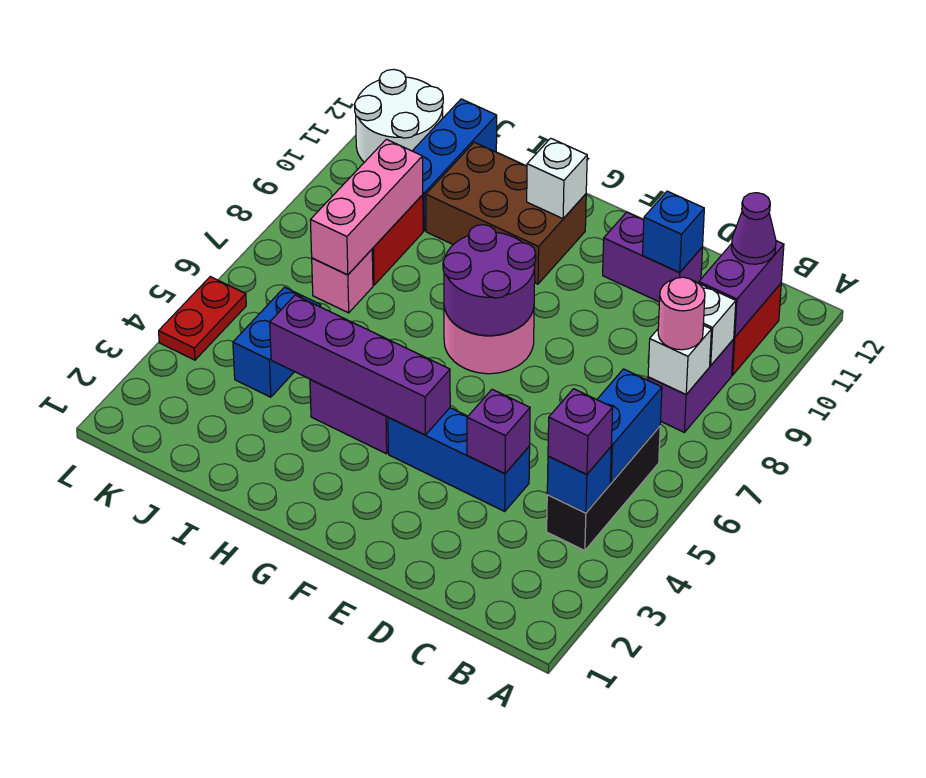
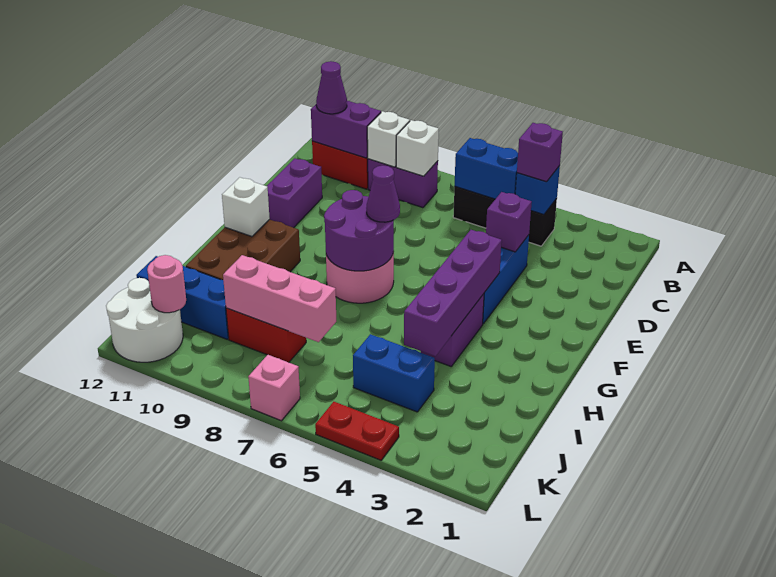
pink round brick B8 level 3 -> pink round brick K11 level 2
blue brick D11 level 2 -> none
none -> purple cone F7 level 3
pink brick J7 level 1 -> pink brick L7 level 1

